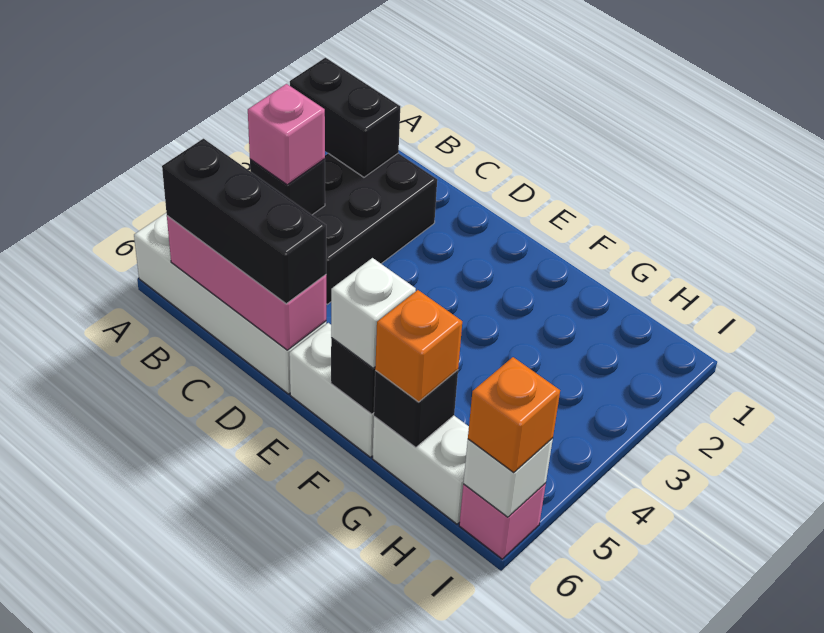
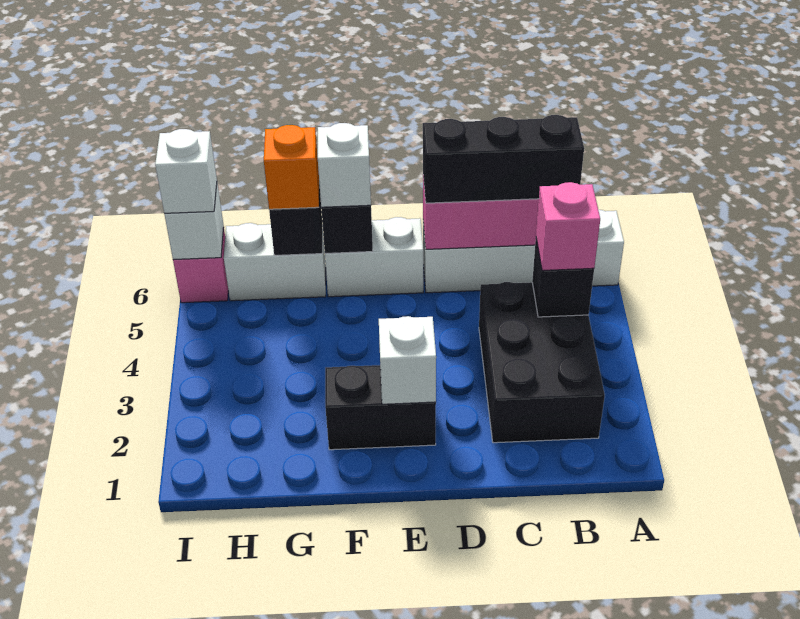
black brick A2:B2 level 2 -> black brick E2:F2 level 1
none -> white brick E2 level 2
orange brick I6 level 3 -> white brick I6 level 3

